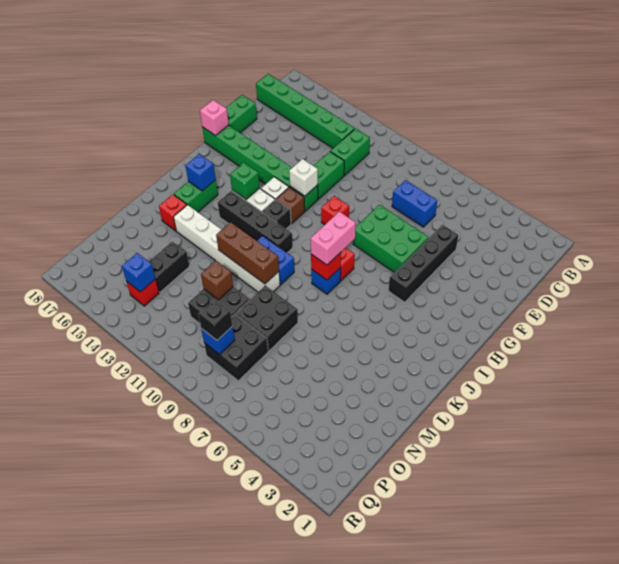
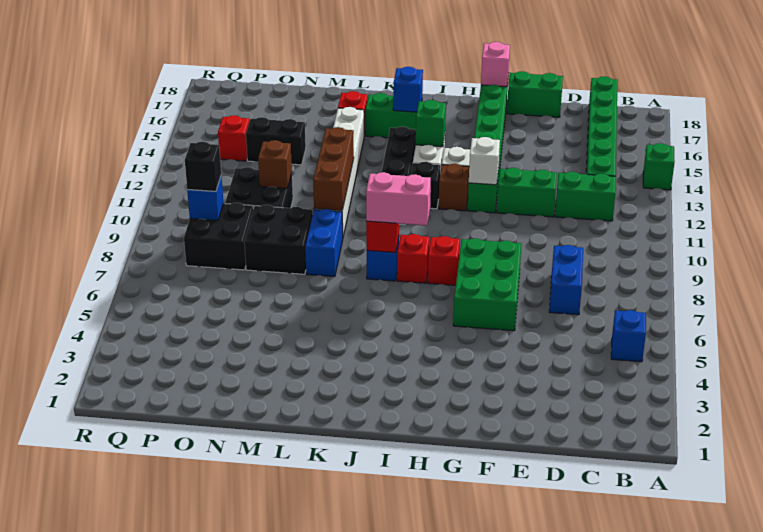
none -> green brick A14 level 1
black brick E5:H5 level 1 -> none
red brick G10 level 1 -> red brick H8 level 1
blue brick K10:K11 level 1 -> blue brick L8:L9 level 1
blue brick P14 level 2 -> blue brick B5 level 1

